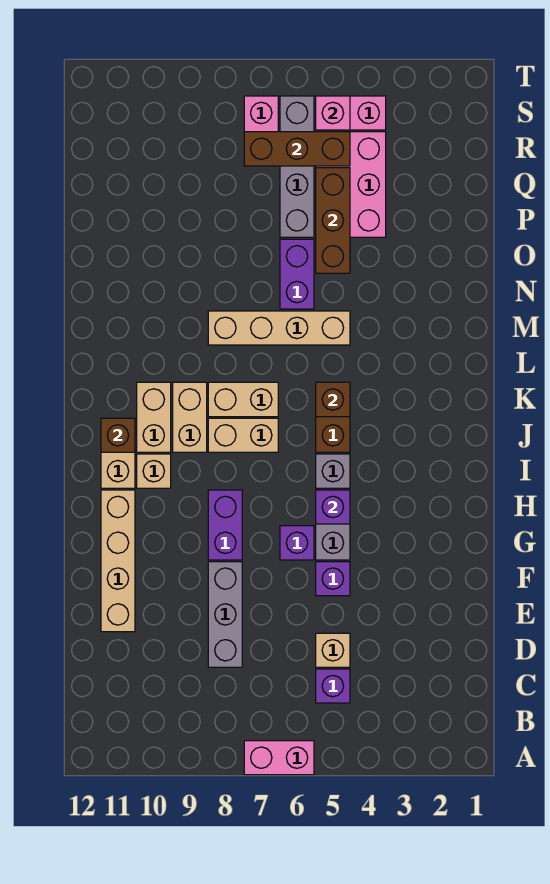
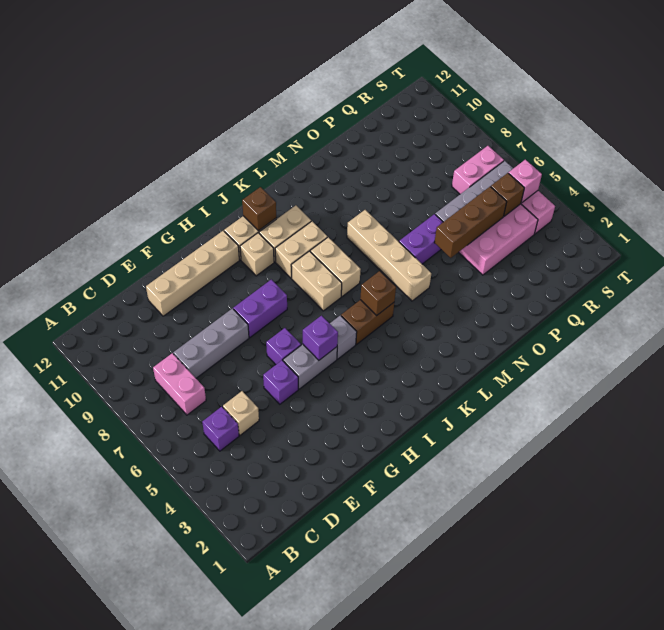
pink brick A6:A7 level 1 -> pink brick C7:C8 level 1
brown brick R5:R7 level 2 -> brown brick R5 level 2

